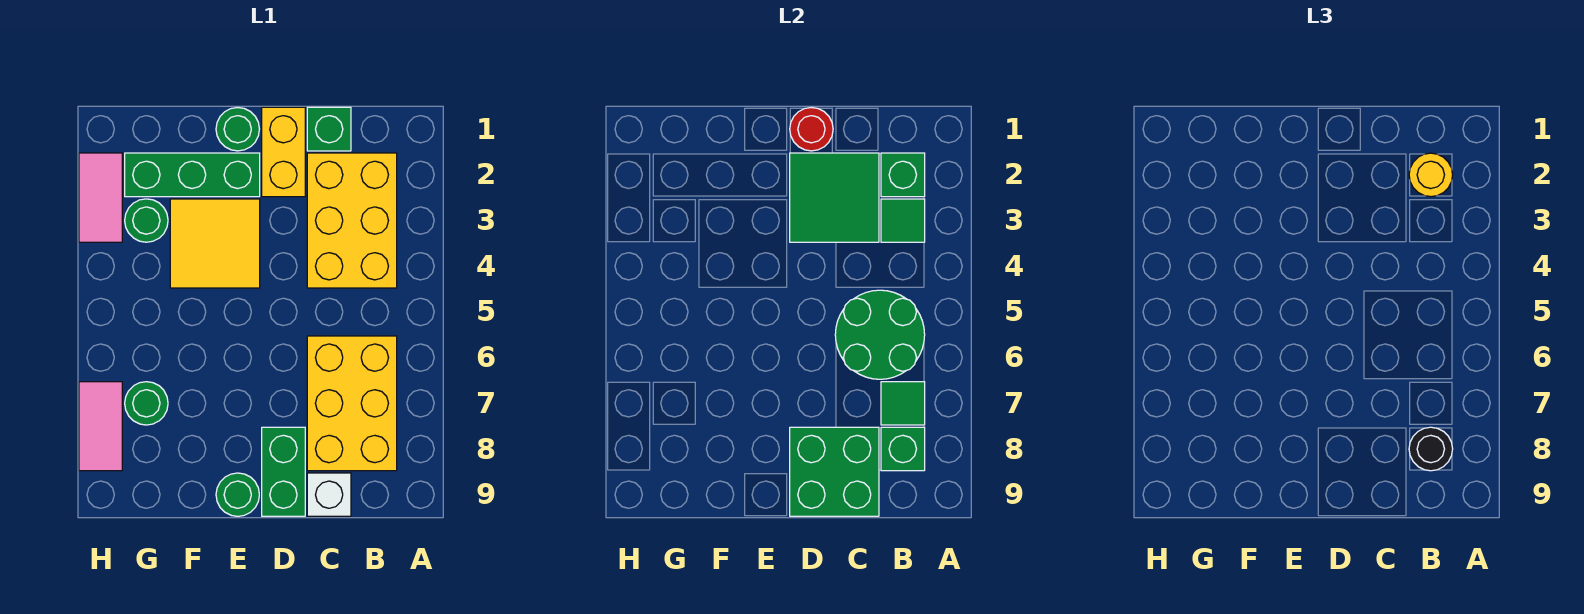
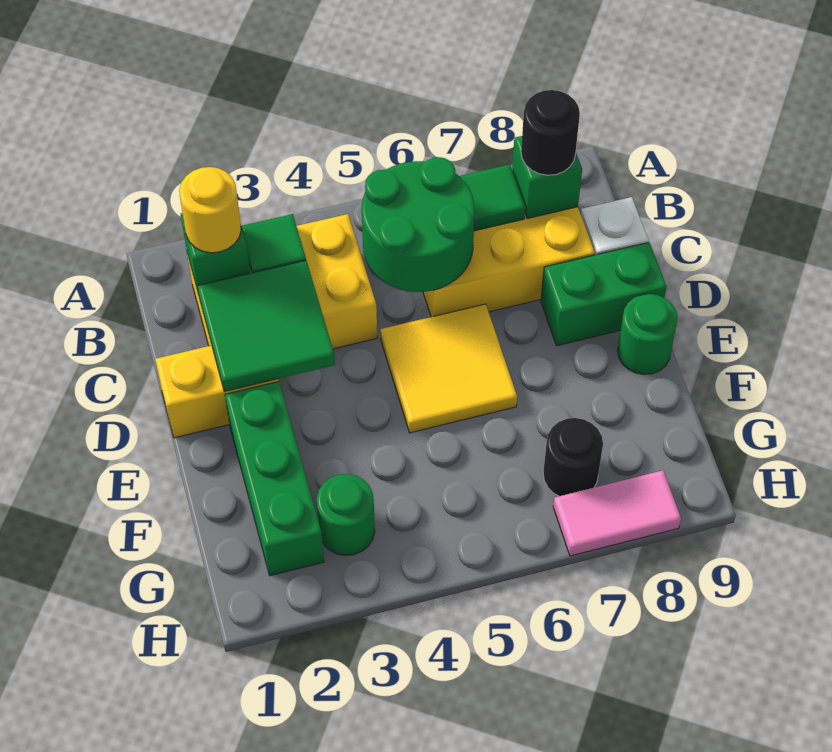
green brick C1 level 1 -> none
green brick C8:D9 level 2 -> none
red round brick D1 level 2 -> none
green round brick E1 level 1 -> none
yellow tile E3:F4 level 1 -> yellow tile D5:E6 level 1
green round brick G7 level 1 -> black round brick G7 level 1
pink tile H2:H3 level 1 -> none

